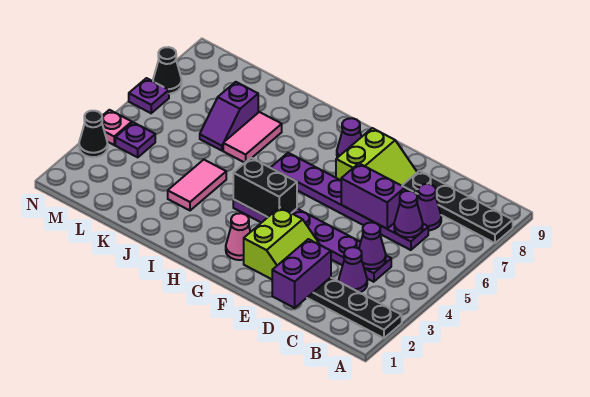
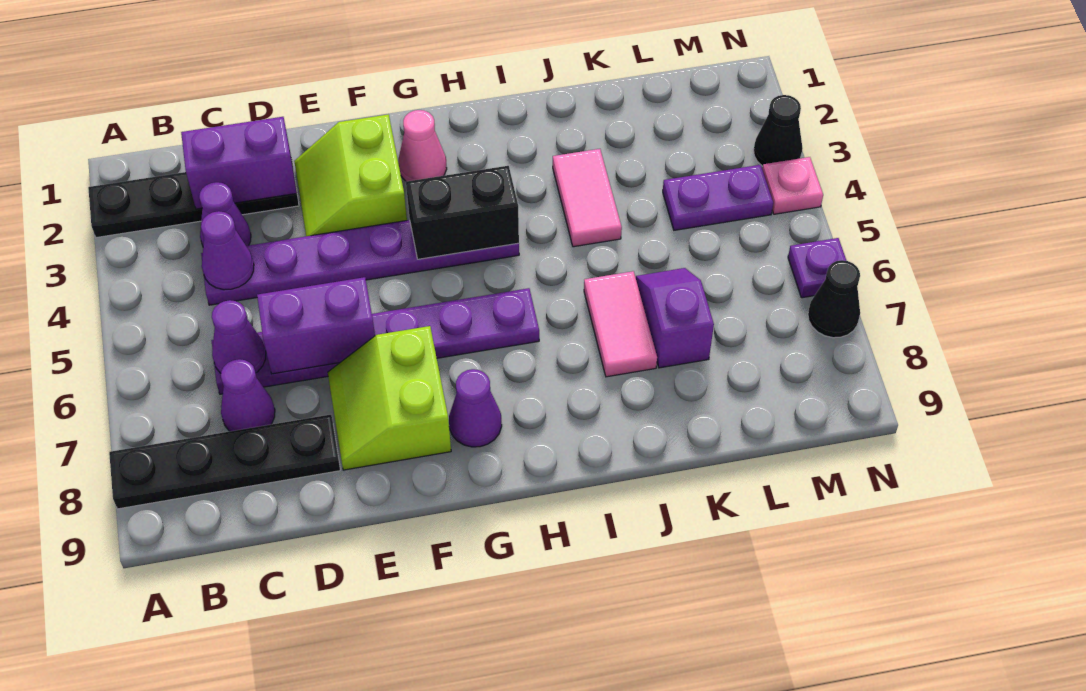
purple brick D1:D2 level 2 -> purple brick C2:D2 level 2
purple plate M4 level 1 -> purple plate L4:M4 level 1

